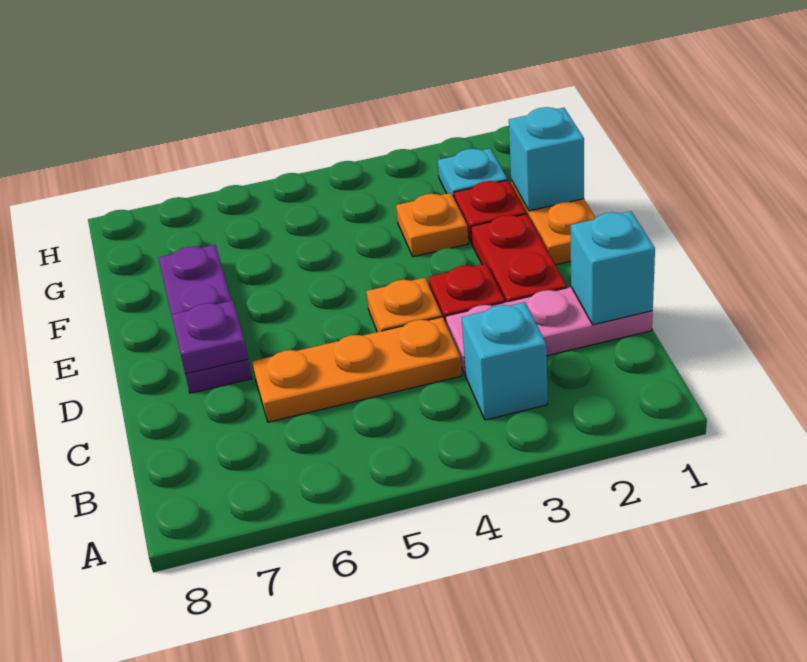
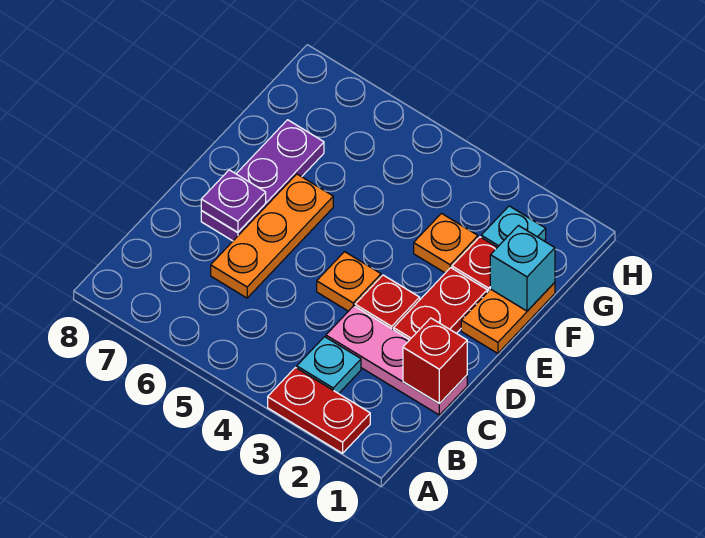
none -> red plate A2:A3 level 1
cyan brick B3 level 1 -> cyan plate B3 level 1
cyan brick C1 level 2 -> red brick C1 level 2
orange plate C4:C6 level 1 -> orange plate C6:E6 level 1

